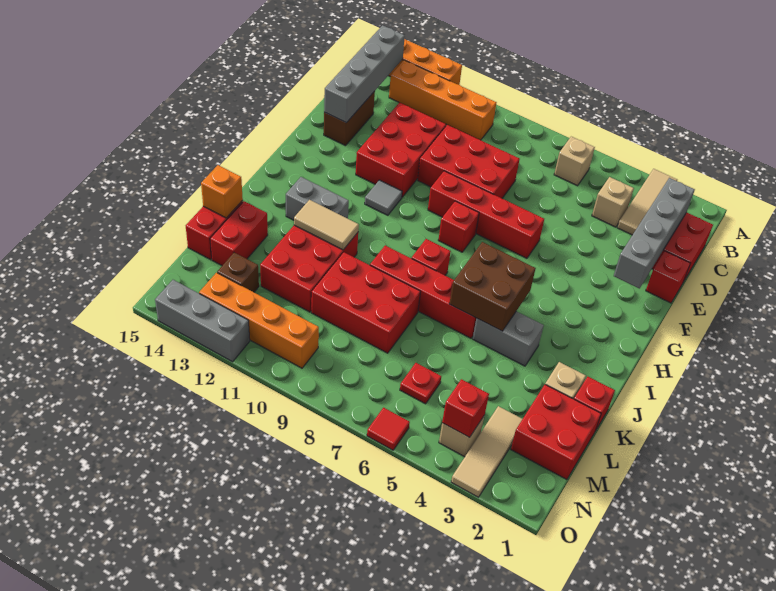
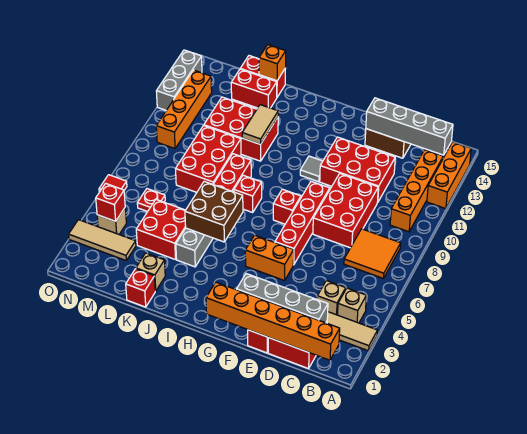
none -> orange brick B1:G1 level 2
tan brick B6 level 1 -> tan brick B4 level 1
none -> orange tile B7:C8 level 1
none -> orange brick F5:G5 level 1
grey brick I12:I13 level 1 -> none
red brick L1:M2 level 1 -> red brick K4:L5 level 1
brown brick M13 level 1 -> none

